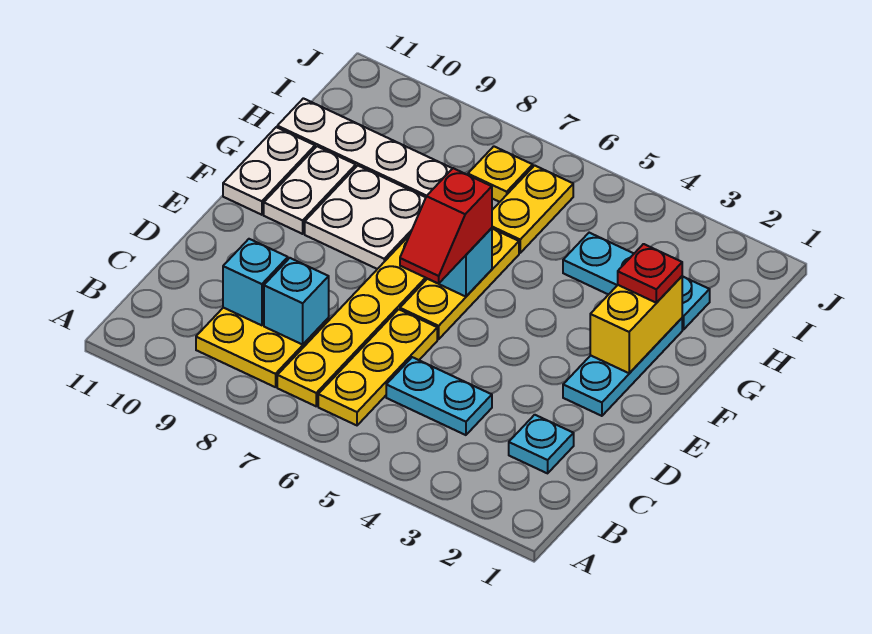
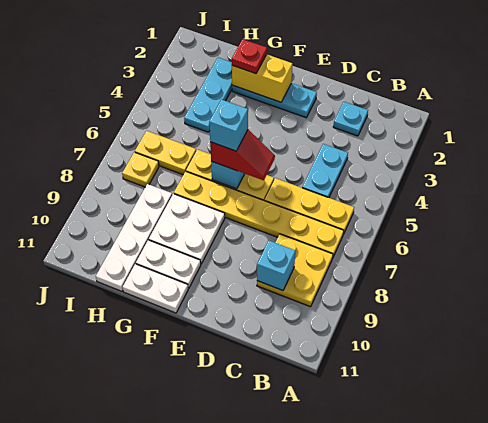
cyan brick C8 level 2 -> cyan brick F6 level 4

